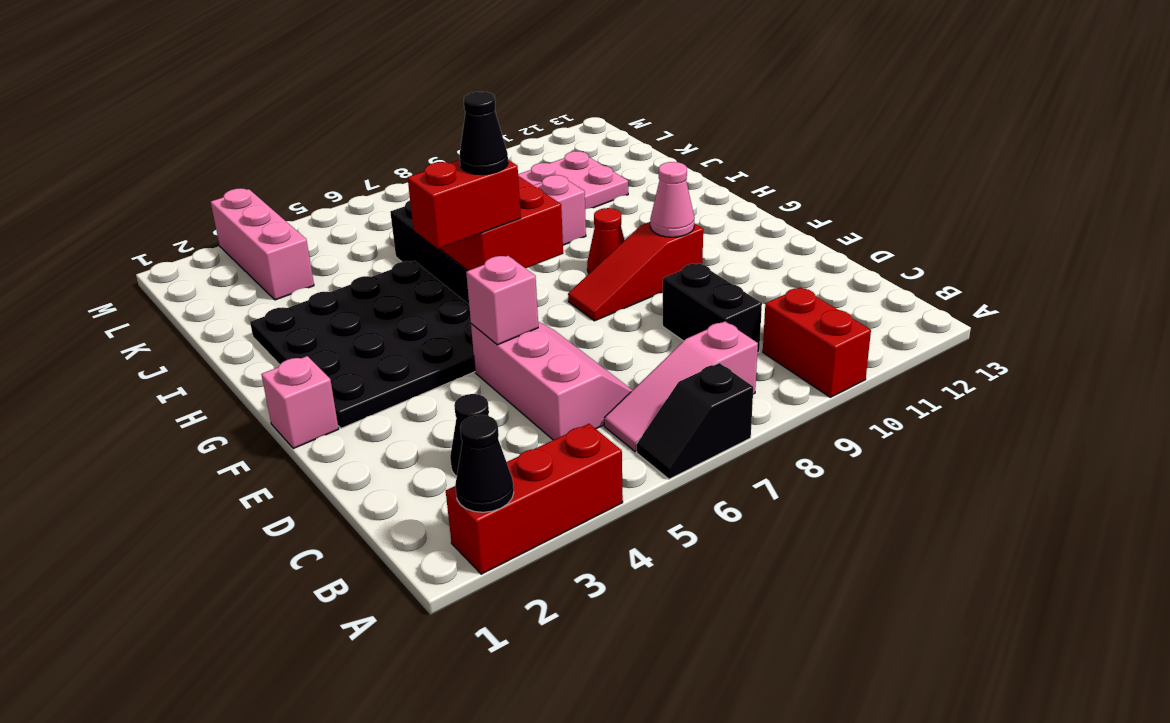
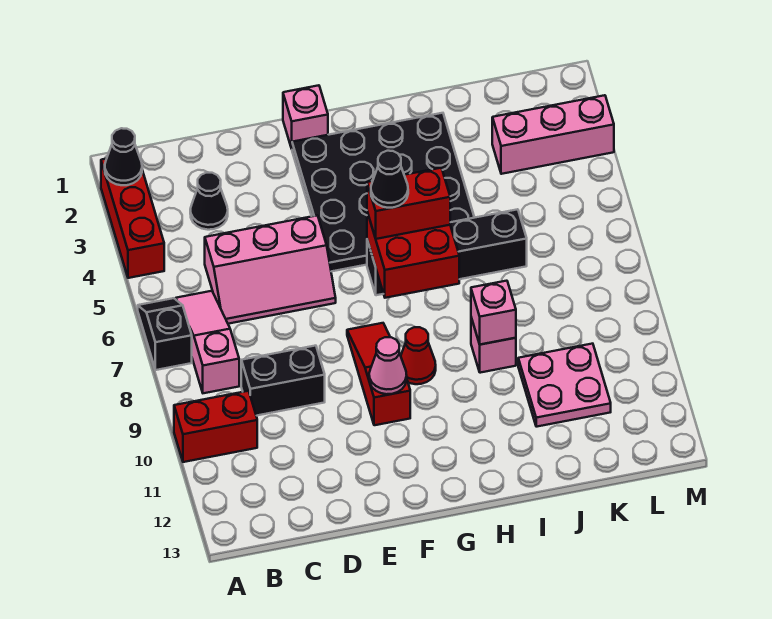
pink brick E5 level 2 -> pink brick I9 level 2
red brick G5:G6 level 3 -> red brick G6:H6 level 3

